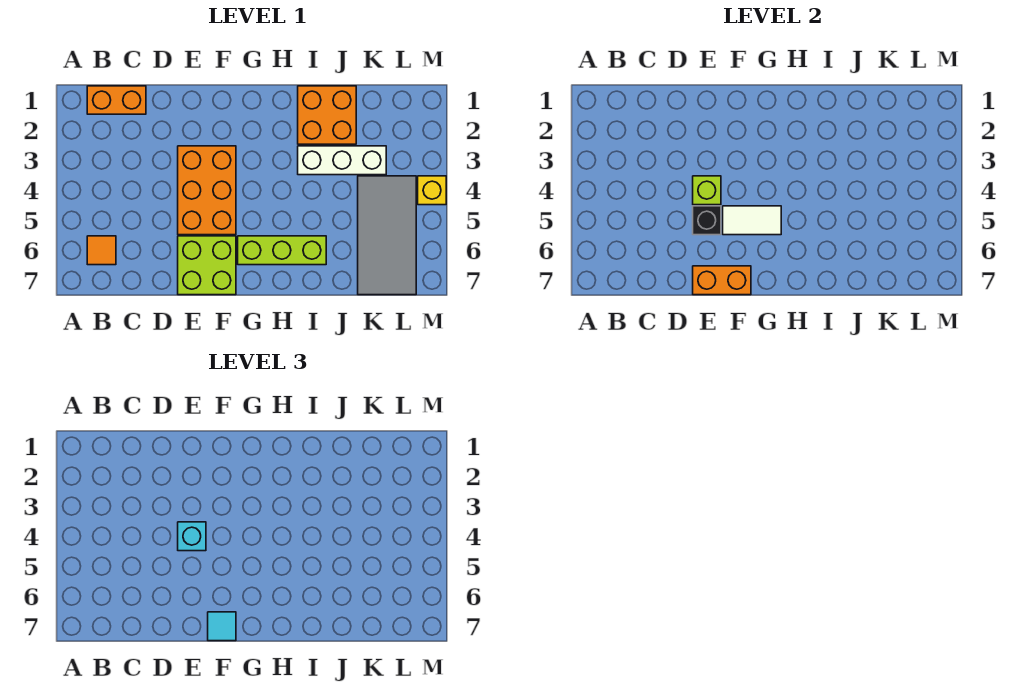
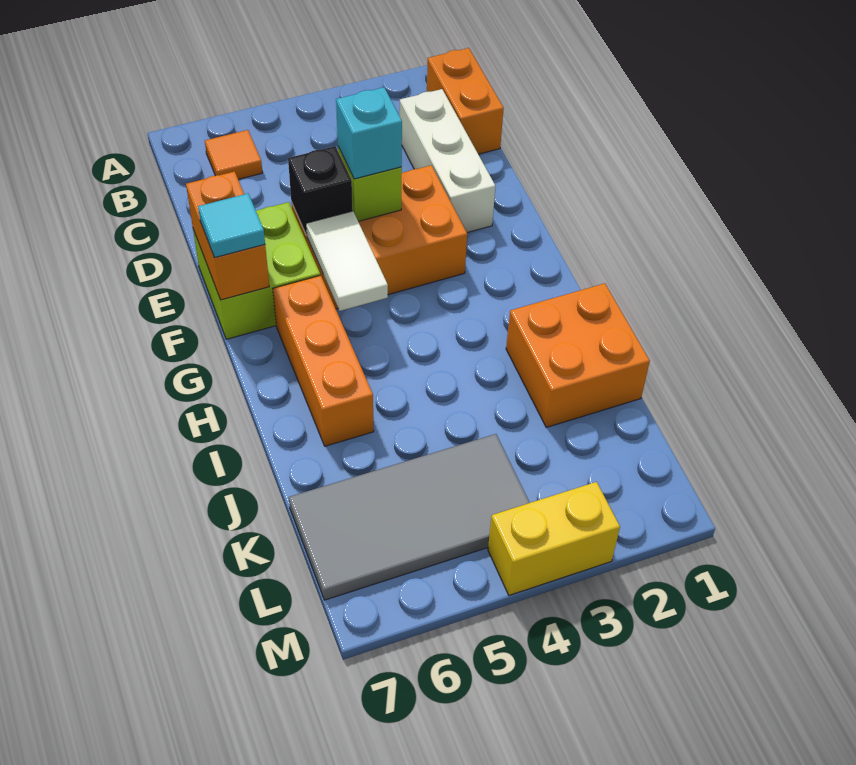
lime brick G6:I6 level 1 -> orange brick G6:I6 level 1
white brick I3:K3 level 1 -> white brick C2:E2 level 1
yellow brick M4 level 1 -> yellow brick M3:M4 level 1

